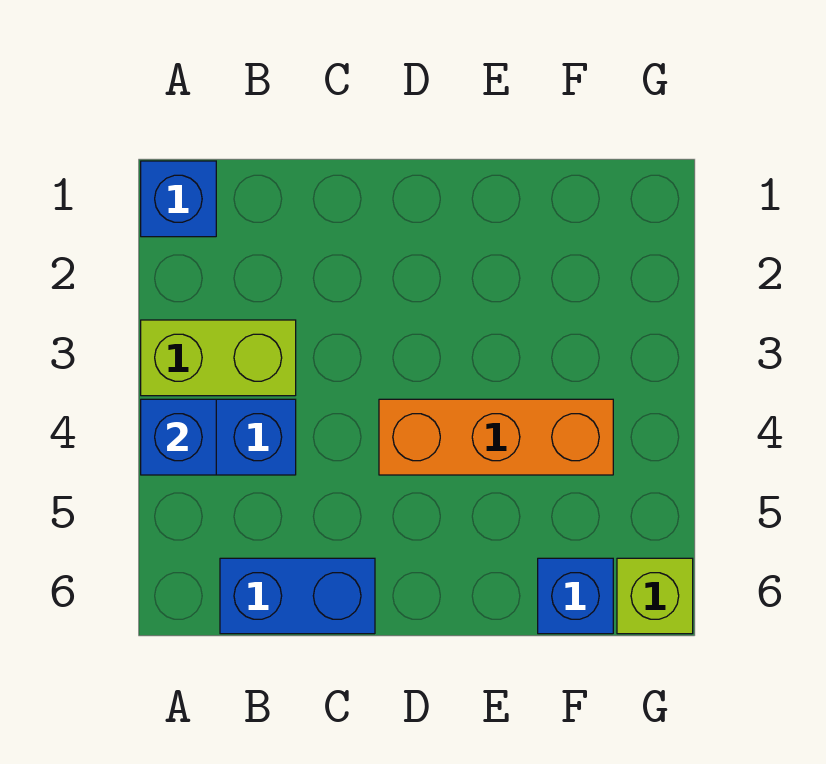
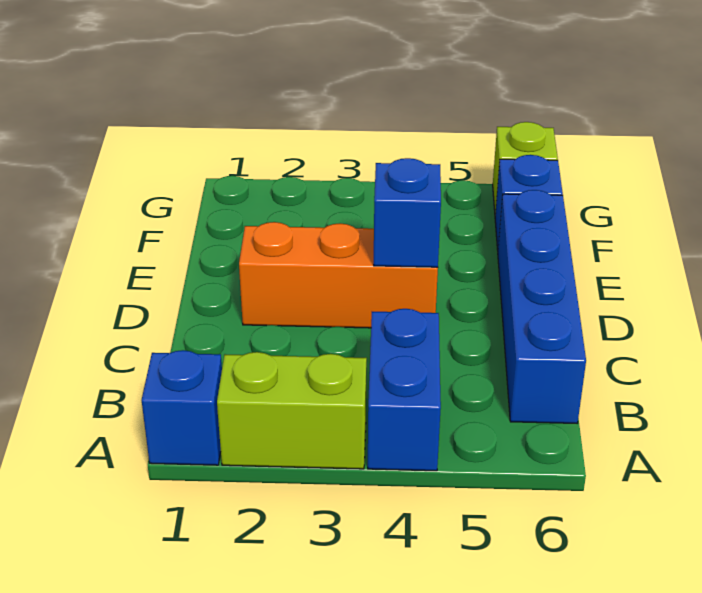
lime brick A3:B3 level 1 -> lime brick A2:A3 level 1
blue brick A4 level 2 -> blue brick D4 level 2
blue brick B6:C6 level 1 -> blue brick B6:E6 level 1
orange brick D4:F4 level 1 -> orange brick D2:D4 level 1

